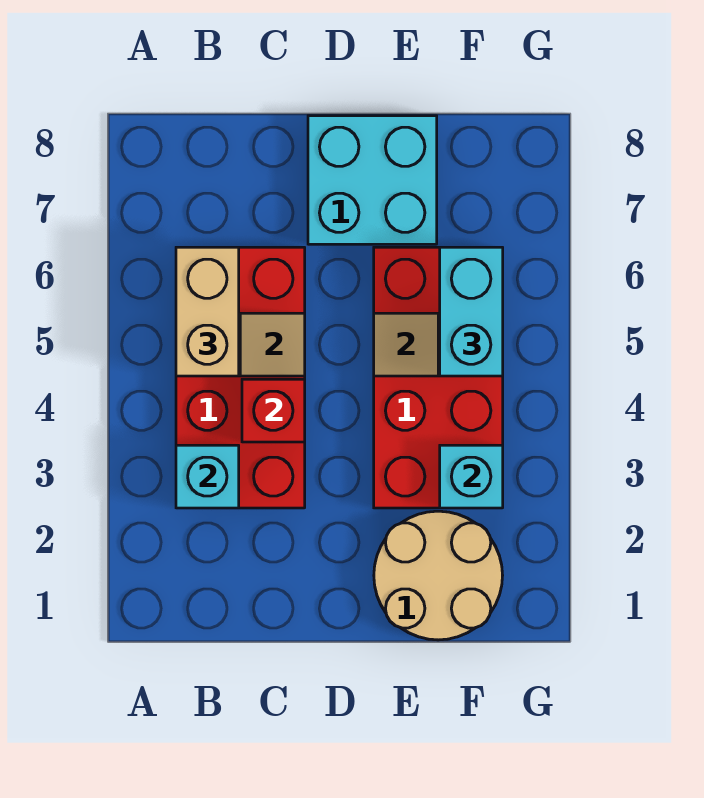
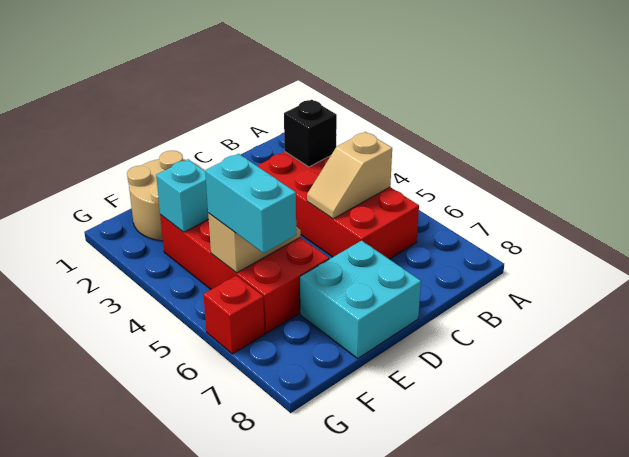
cyan brick B3 level 2 -> black brick B3 level 2
tan brick B5:B6 level 3 -> none
red brick C4 level 2 -> red brick G6 level 1

